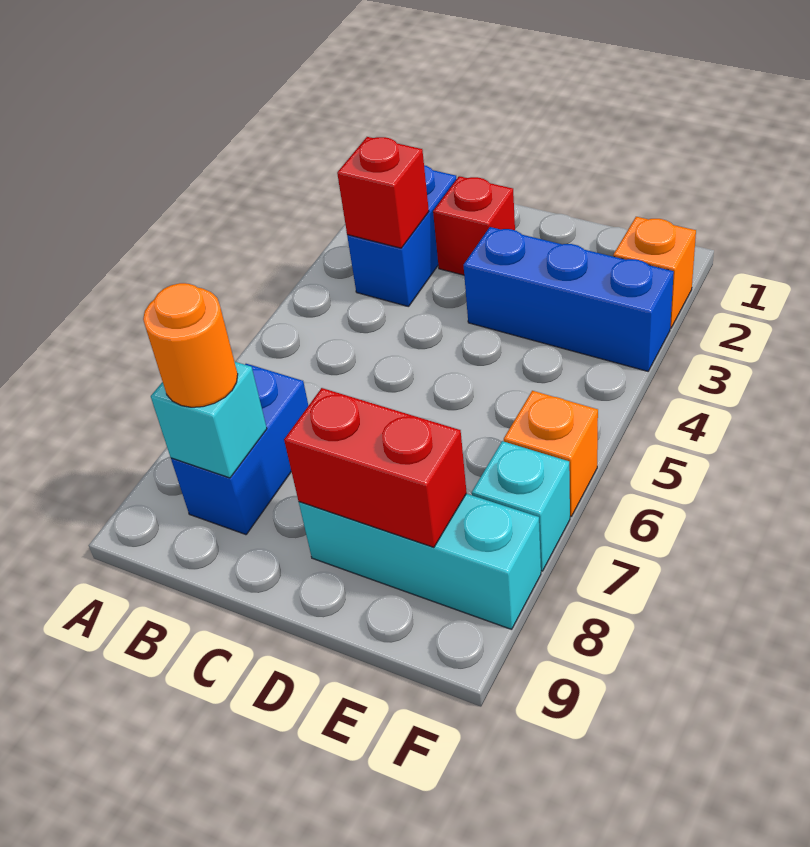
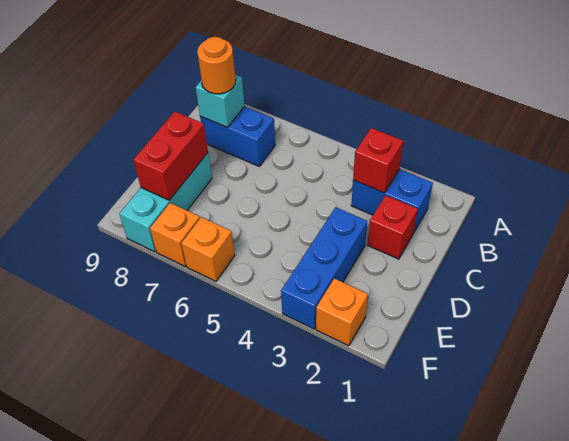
cyan brick F7 level 1 -> orange brick F7 level 1

